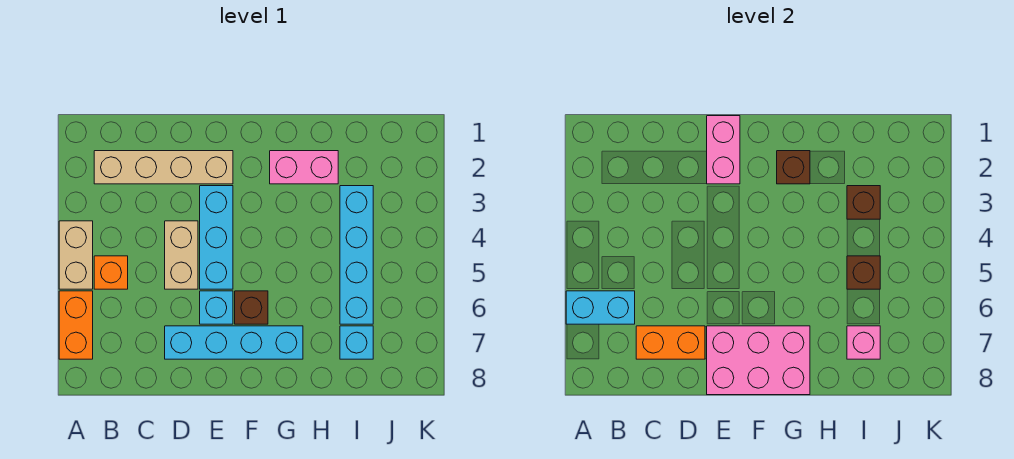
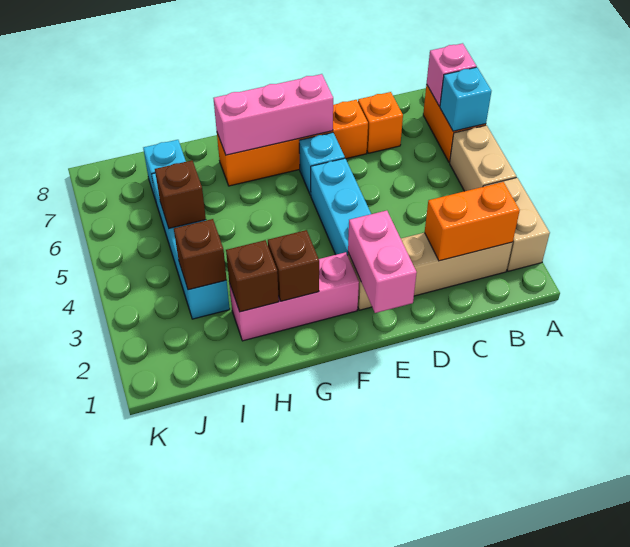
cyan brick A6:B6 level 2 -> cyan brick A6 level 2
orange brick B5 level 1 -> orange brick C7 level 1
orange brick C7:D7 level 2 -> orange brick B2:C2 level 2
tan brick D4:D5 level 1 -> tan brick A2:A3 level 1
cyan brick D7:G7 level 1 -> orange brick D7:G7 level 1
pink brick E7:G8 level 2 -> pink brick E7:G7 level 2
brown brick F6 level 1 -> brown brick H2 level 2
pink brick G2:H2 level 1 -> pink brick F2:H2 level 1
pink brick I7 level 2 -> pink brick A7 level 2

